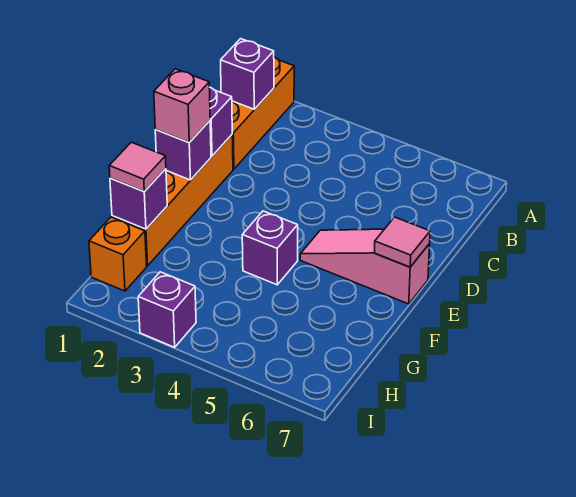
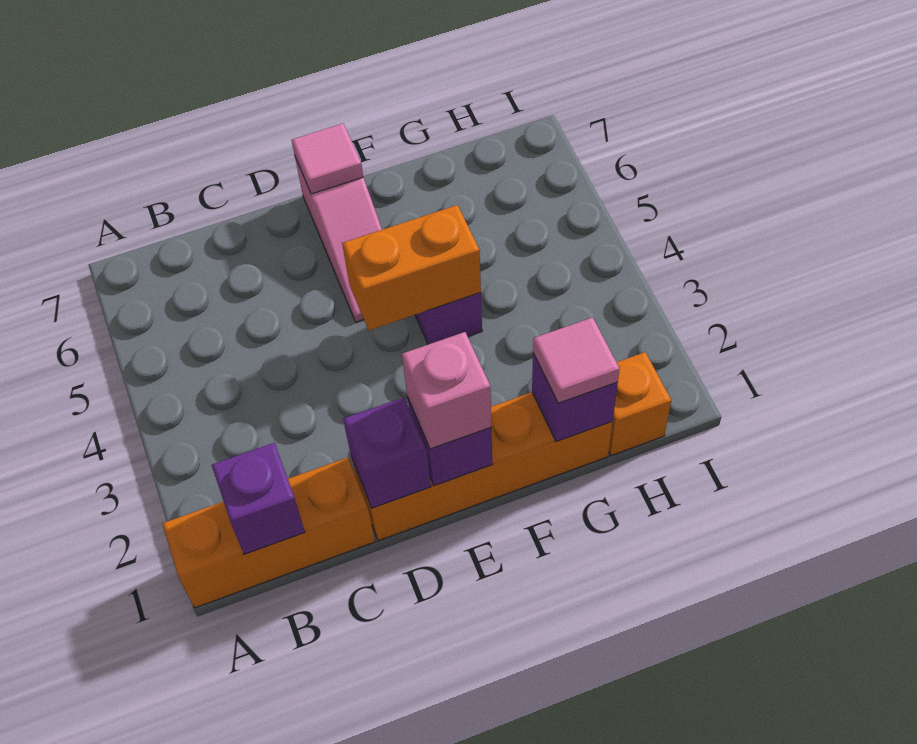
none -> orange brick E4:F4 level 2
purple brick I3 level 1 -> none

